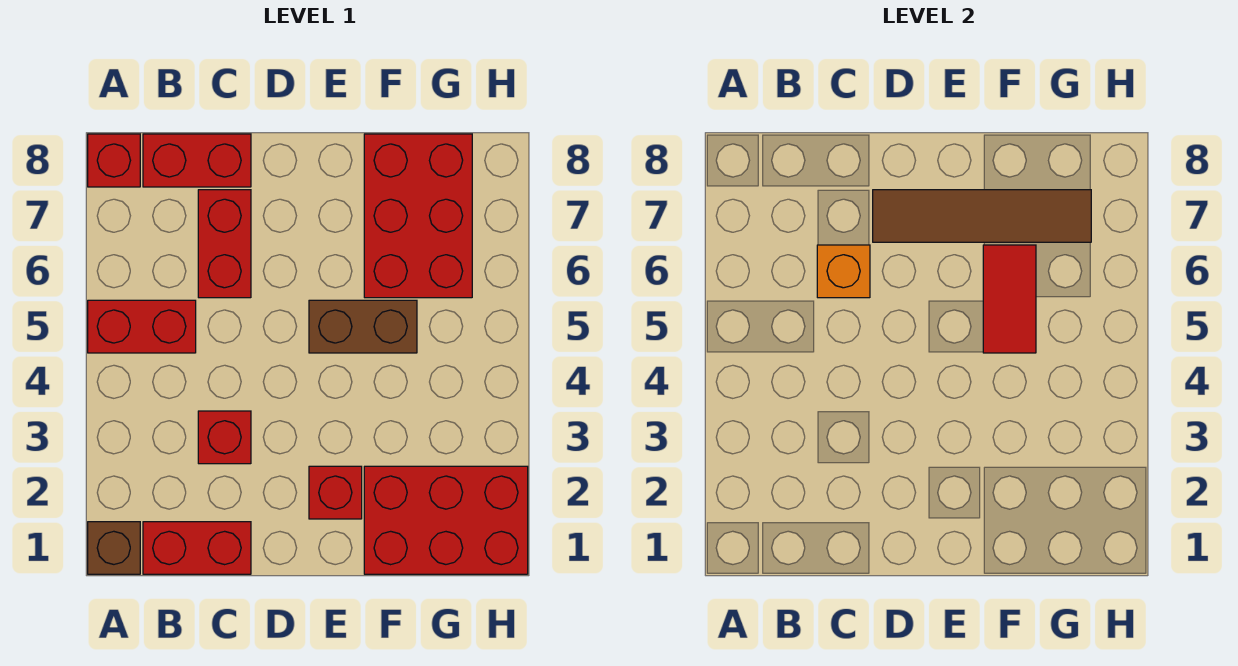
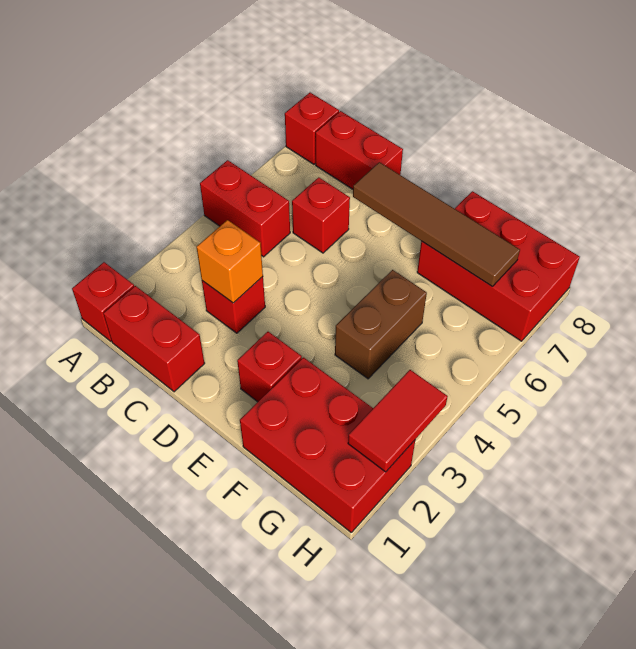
brown brick A1 level 1 -> red brick A1 level 1
red brick C6:C7 level 1 -> red brick C6 level 1
orange brick C6 level 2 -> orange brick C3 level 2
brown brick E5:F5 level 1 -> brown brick F4:F5 level 1
red tile F5:F6 level 2 -> red tile H2:H3 level 2
red brick F6:G8 level 1 -> red brick F7:H8 level 1

